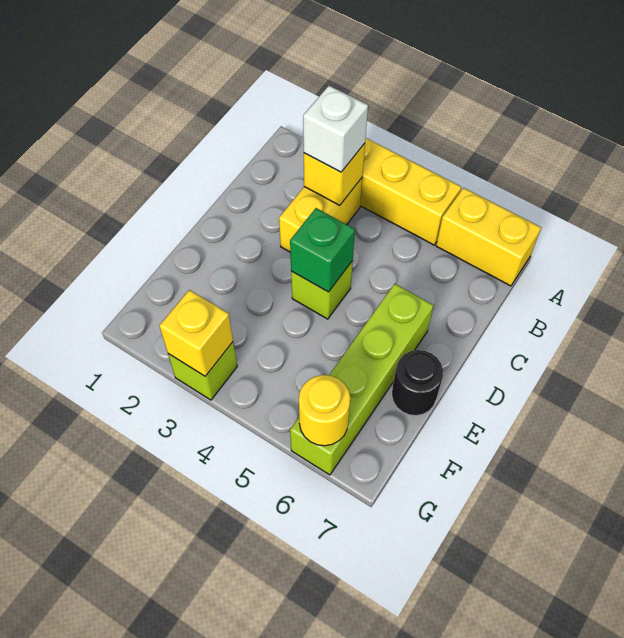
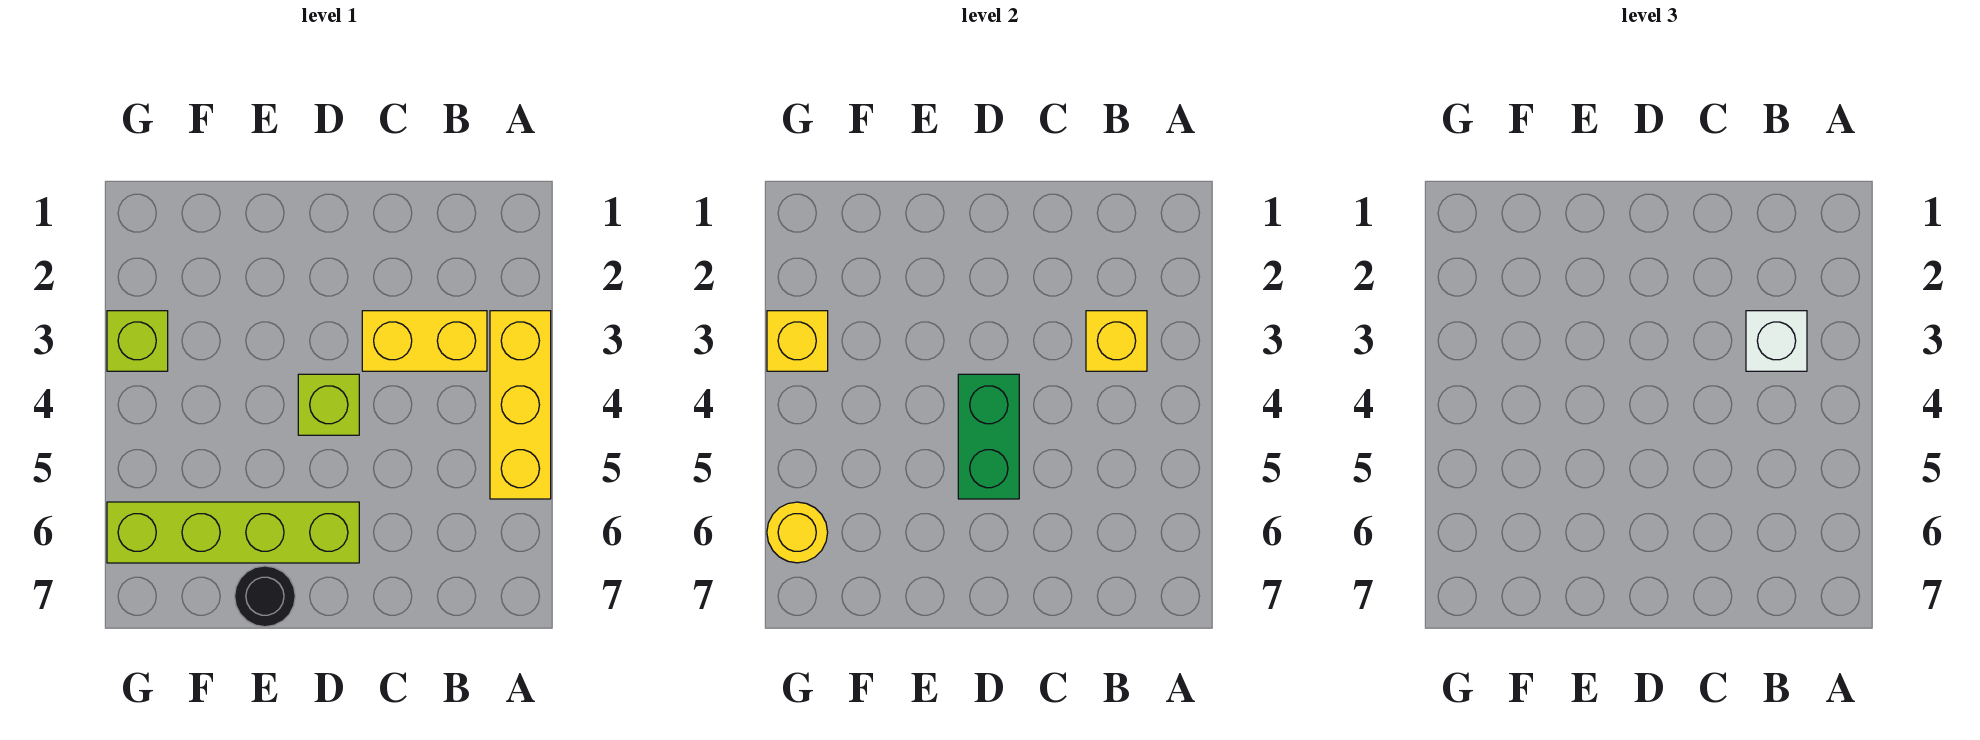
yellow brick A6:A7 level 1 -> none
green brick D4 level 2 -> green brick D4:D5 level 2

